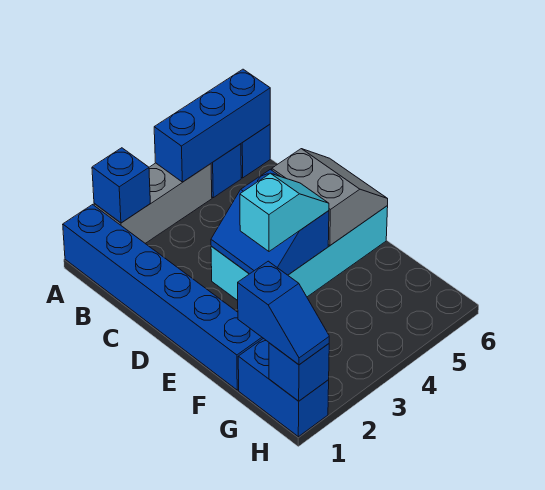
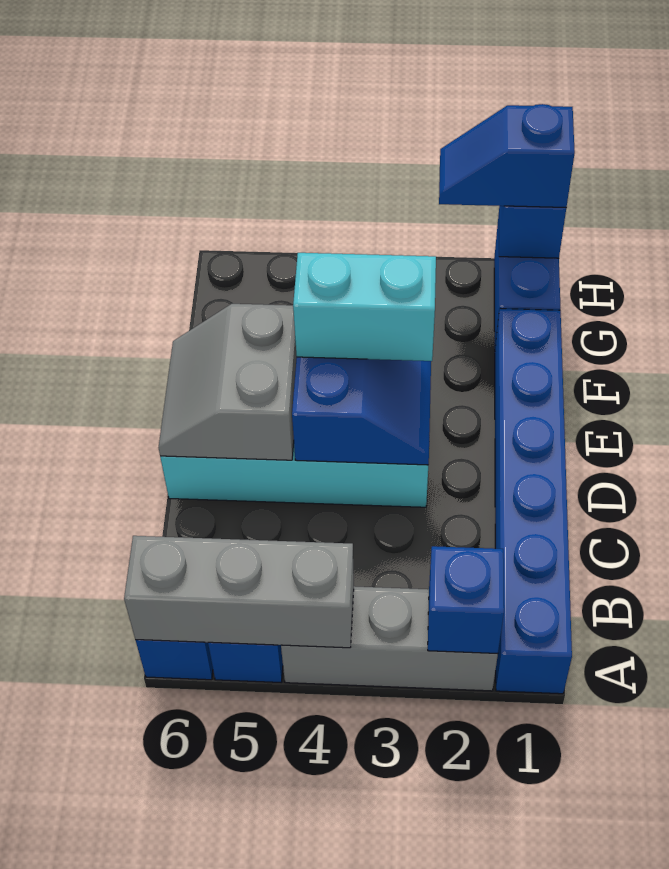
blue brick A4:A6 level 2 -> grey brick A4:A6 level 2
cyan slope E3:E4 level 3 top 3 -> cyan brick E3:E4 level 3
blue slope G1:H1 level 3 top G -> blue slope H1:H2 level 3 top 1

